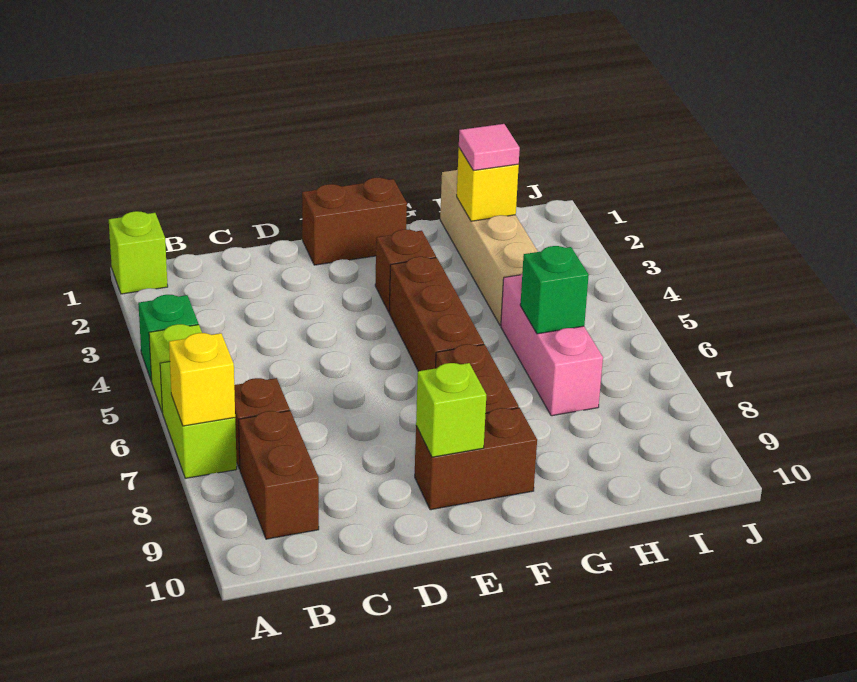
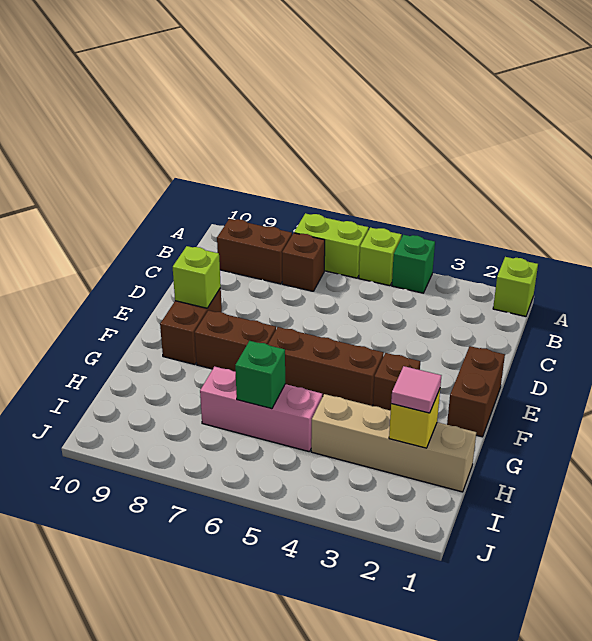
yellow brick A7 level 2 -> none

